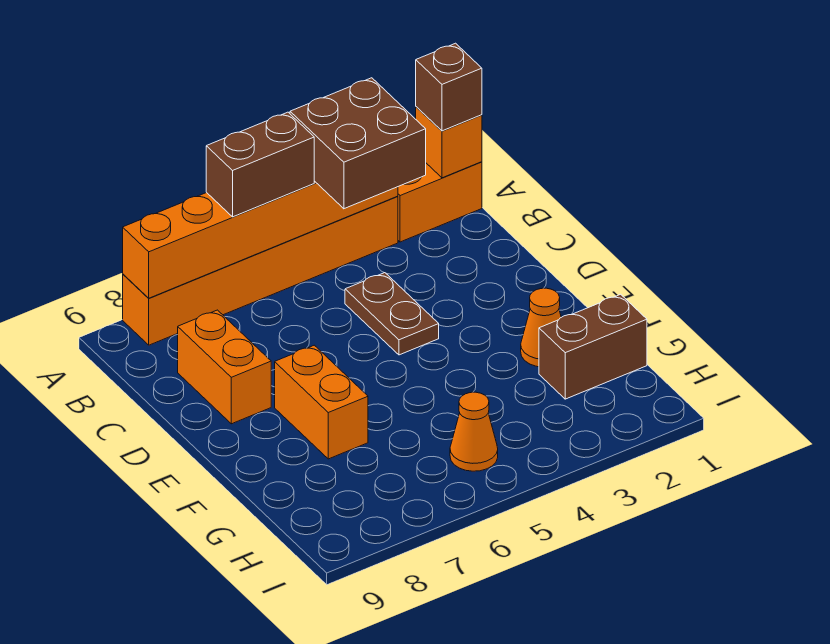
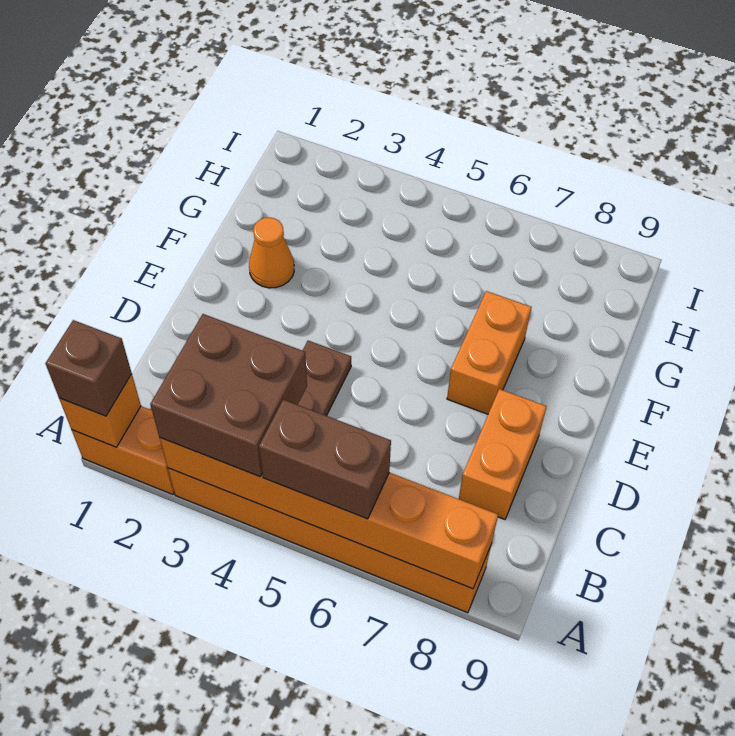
brown brick G1:G2 level 1 -> none
orange cone H5 level 1 -> none

